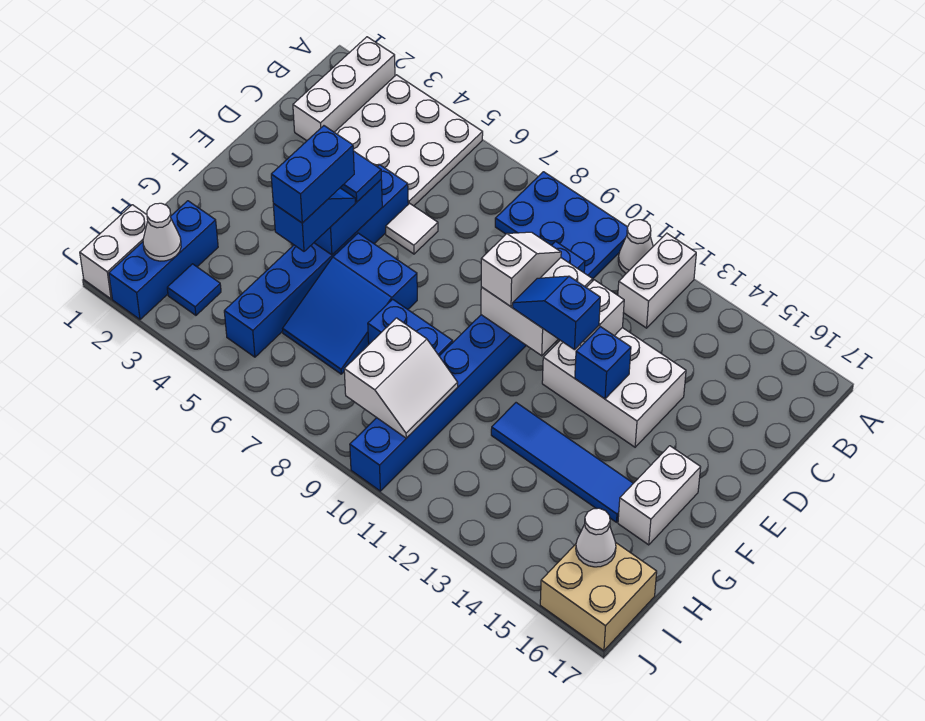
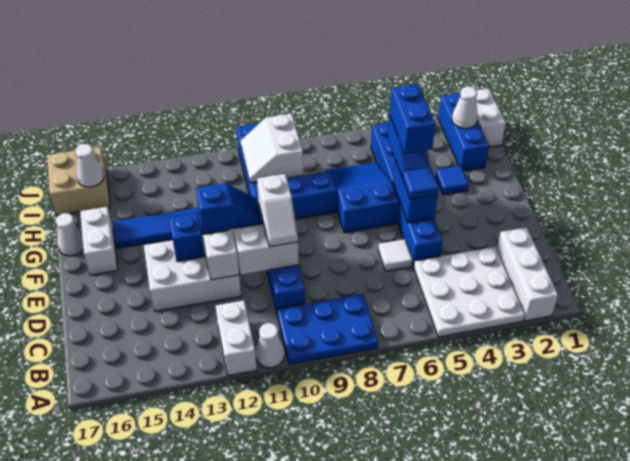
none -> white cone G17 level 1
blue tile I3 level 1 -> blue tile G3 level 1

